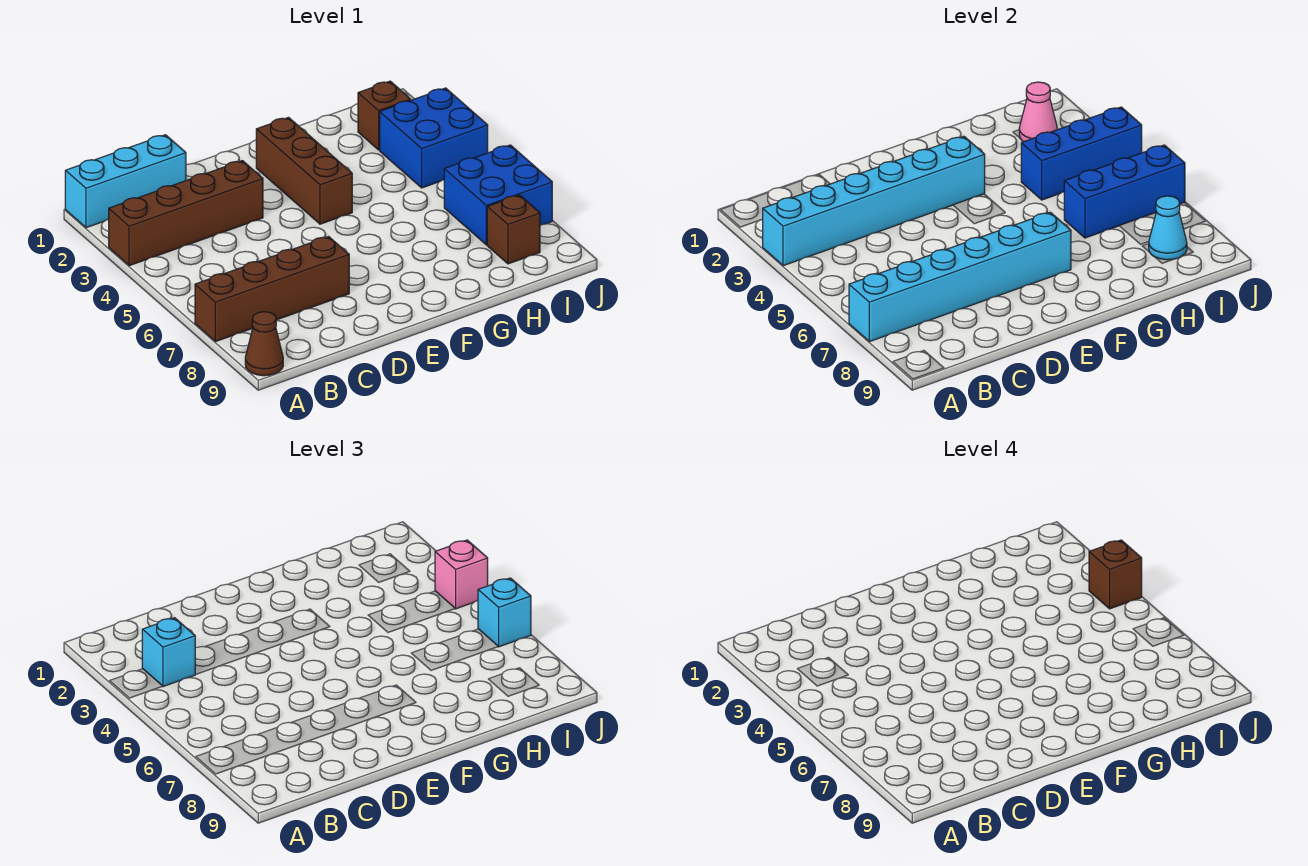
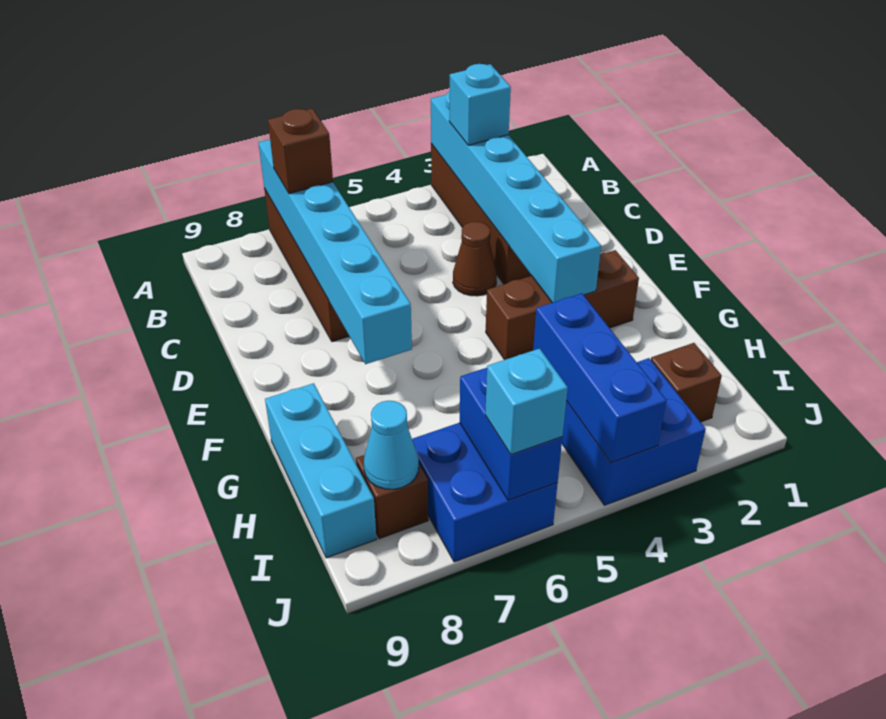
cyan brick A1:C1 level 1 -> cyan brick G9:I9 level 1
brown cone A9 level 1 -> brown cone D4 level 1
blue brick H6:J6 level 2 -> blue brick I6:J6 level 2
pink cone I2 level 2 -> none
pink brick J4 level 3 -> none
brown brick J4 level 4 -> brown brick B7 level 3

